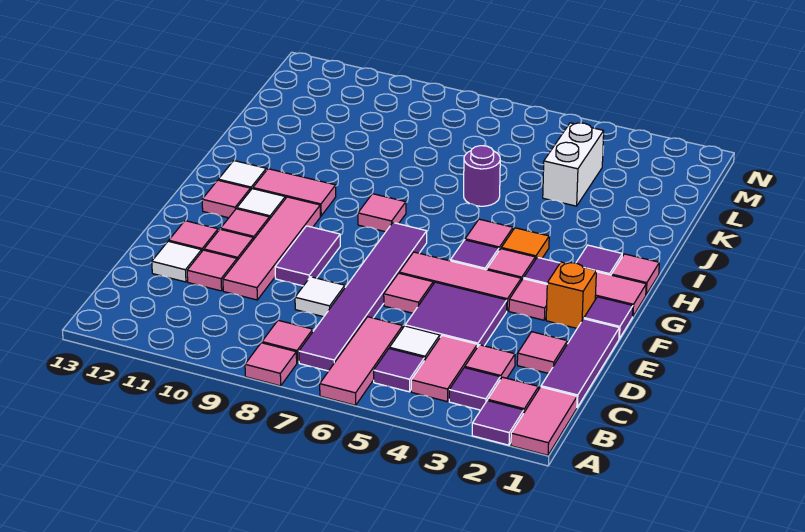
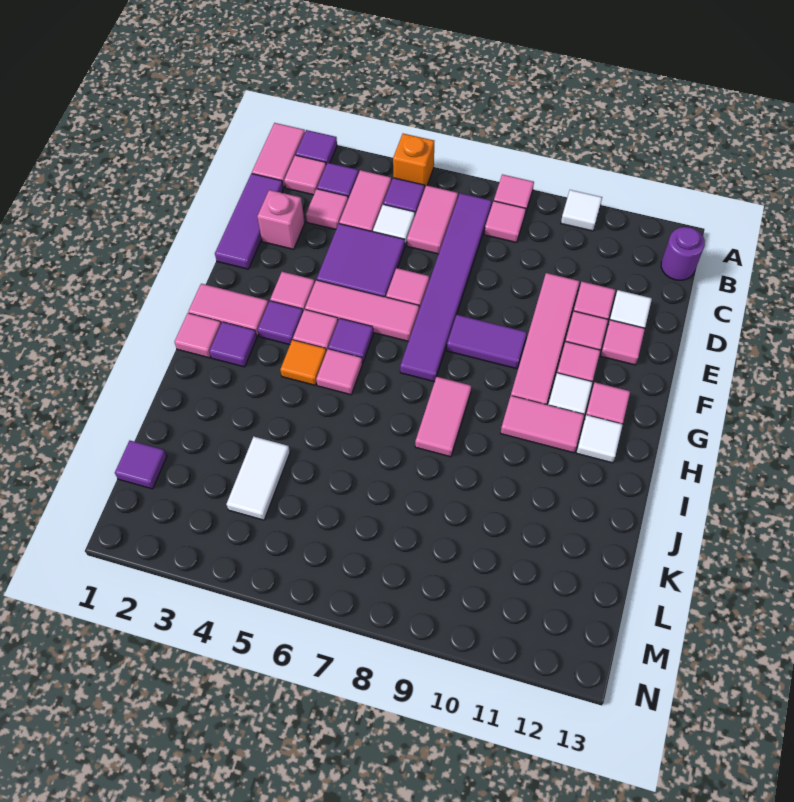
pink tile A6:C6 level 1 -> pink tile B6:C6 level 1
pink tile D2 level 1 -> pink brick D2 level 1
white tile D8 level 1 -> white tile A10 level 1
purple tile E9:F9 level 1 -> purple tile F8:F9 level 1
purple tile F1 level 1 -> purple tile L1 level 1
orange brick F2 level 1 -> orange brick A5 level 1
pink tile H8 level 1 -> pink tile H8:I8 level 1
purple round brick J6 level 1 -> purple round brick B13 level 1
white brick K4:L4 level 1 -> white tile K4:L4 level 1

